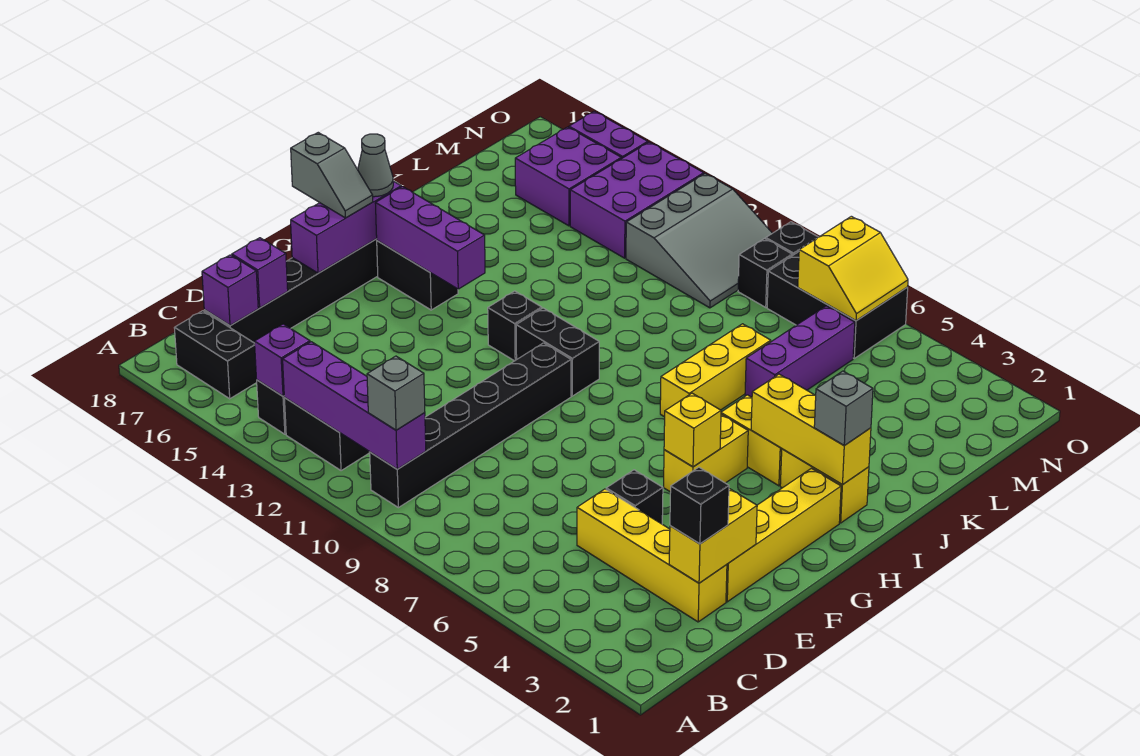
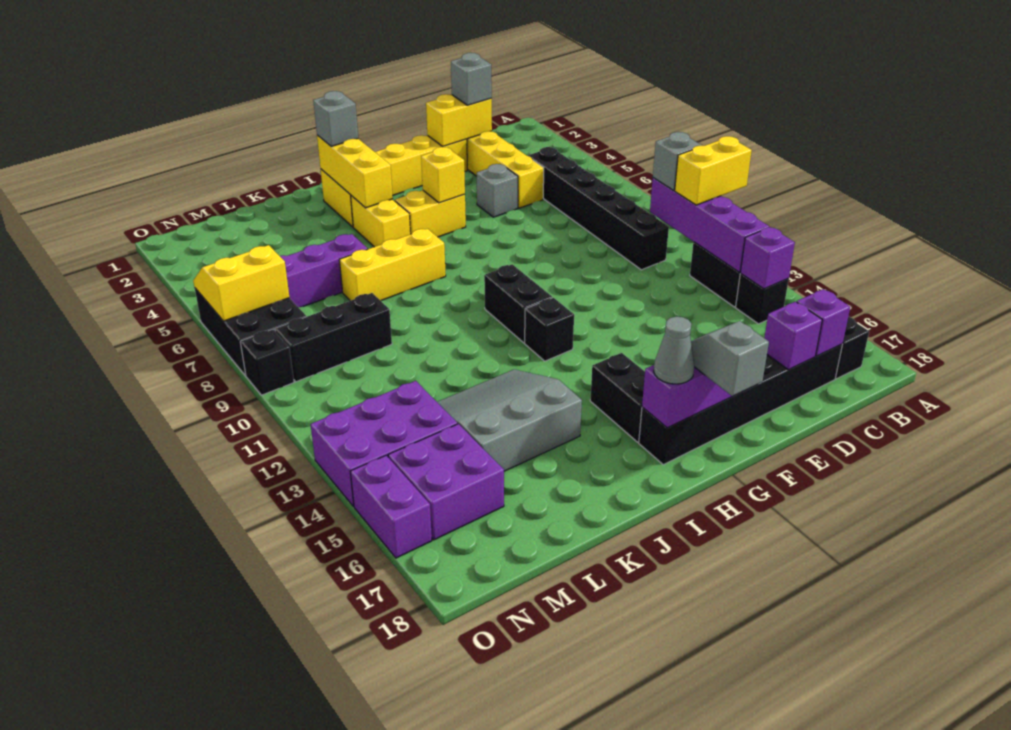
none -> yellow brick A11:B11 level 3
black brick B10:G10 level 1 -> black brick C5:C10 level 1
black brick D2 level 3 -> grey brick D2 level 3
black brick E5 level 1 -> grey brick E5 level 1
purple brick H14:H16 level 2 -> none
grey slope M10:O12 level 1 top 12 -> grey slope J13:L15 level 1 top 15
black brick N9 level 1 -> black brick L9:N9 level 1

